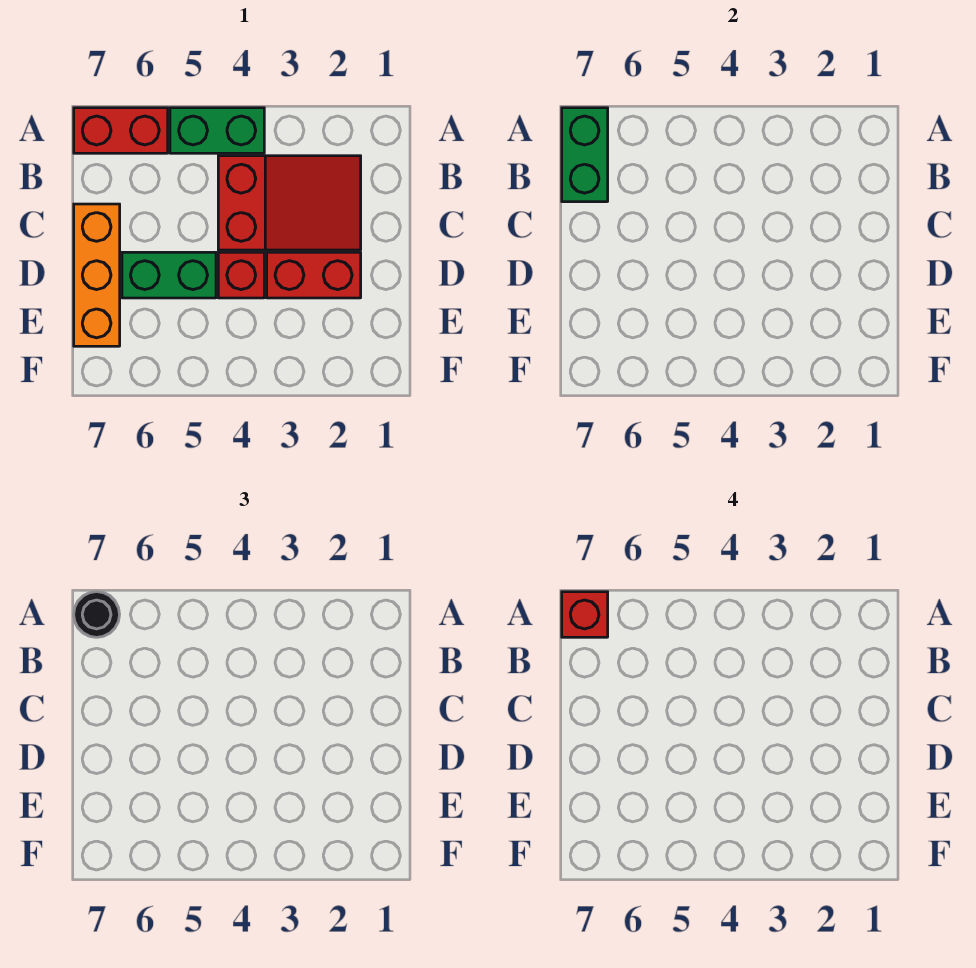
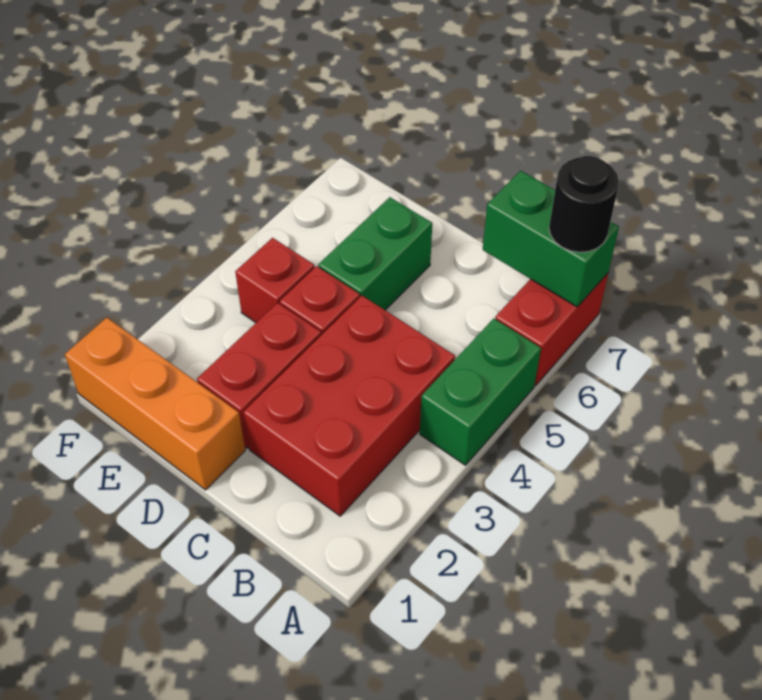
red brick A7 level 4 -> red brick E4 level 1
red slope B2:C4 level 1 top 4 -> red brick B2:C4 level 1
orange brick C7:E7 level 1 -> orange brick D1:F1 level 1

